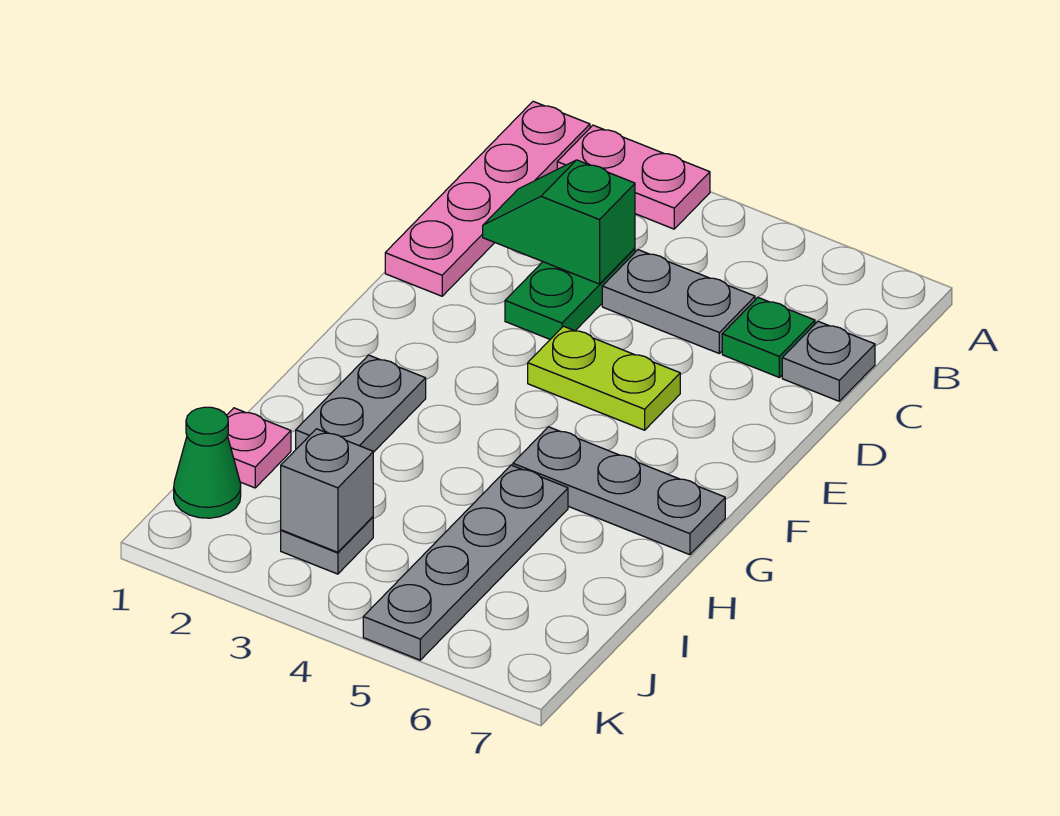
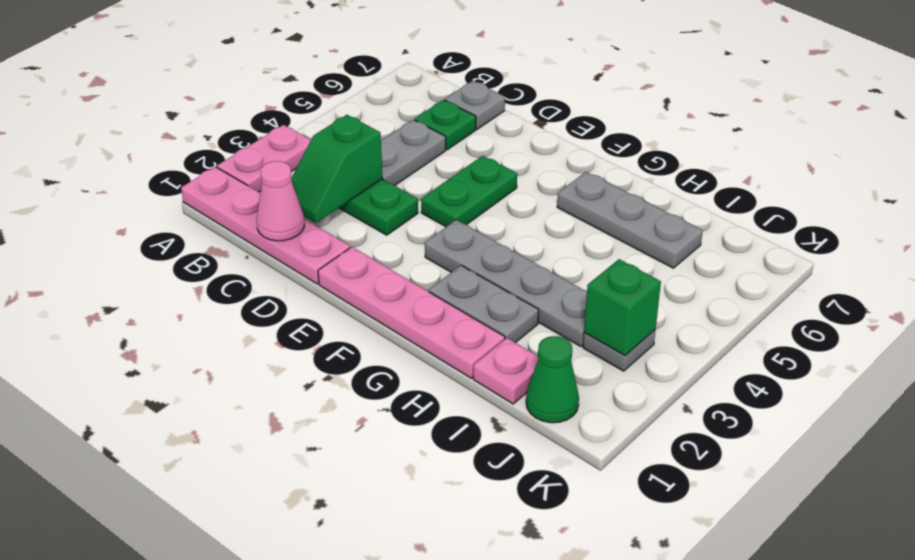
none -> pink cone C1 level 2
none -> pink plate E1:H1 level 1
lime plate E4:E5 level 1 -> green plate E4:E5 level 1
grey plate G5:G7 level 1 -> grey plate G6:I6 level 1
grey plate H5:K5 level 1 -> grey plate F3:I3 level 1
grey brick J3 level 2 -> green brick J3 level 2

